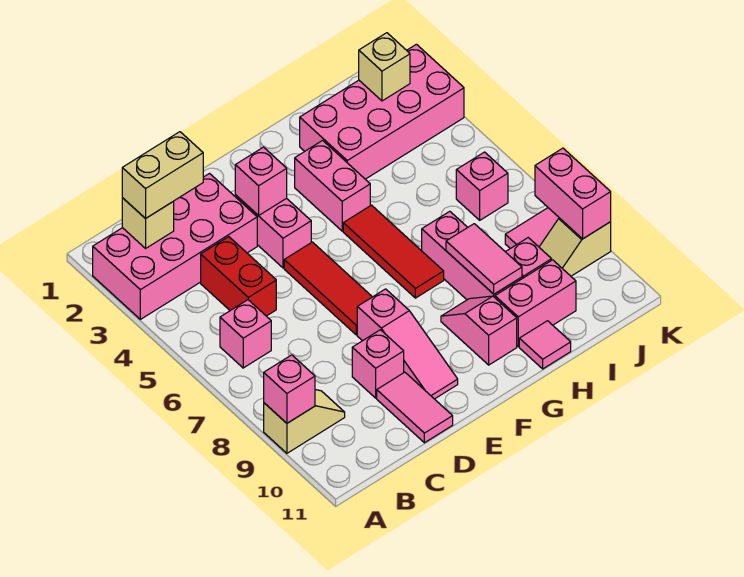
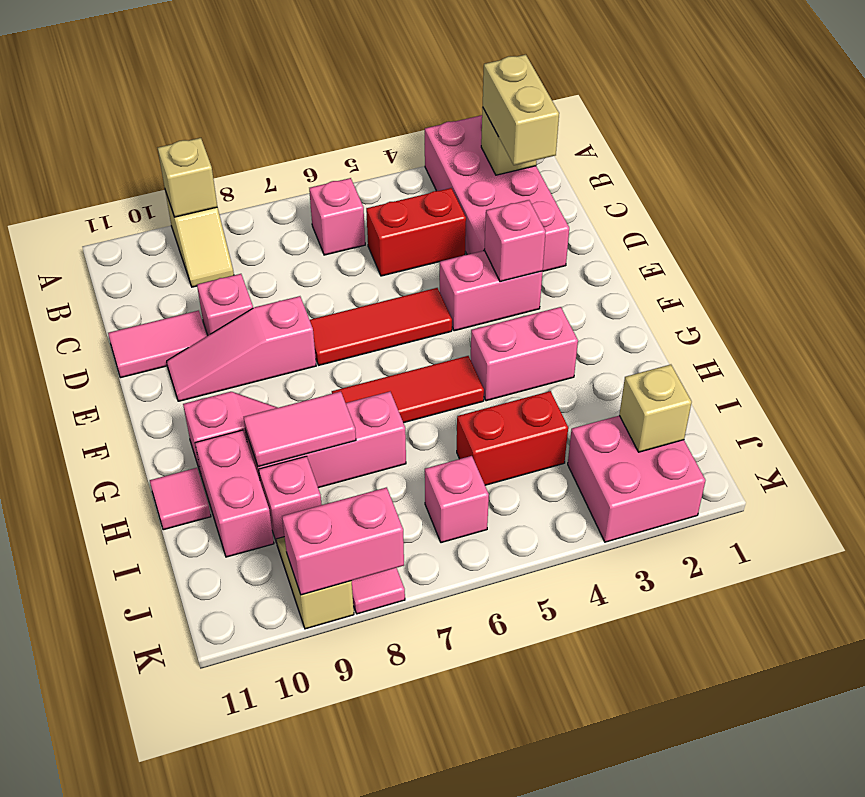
pink brick A9 level 2 -> tan brick A9 level 2
pink brick H2:K3 level 1 -> pink brick J2:K3 level 1
none -> red brick I4:I5 level 1

